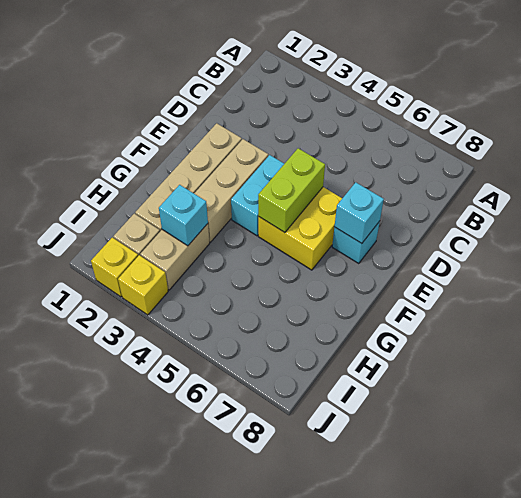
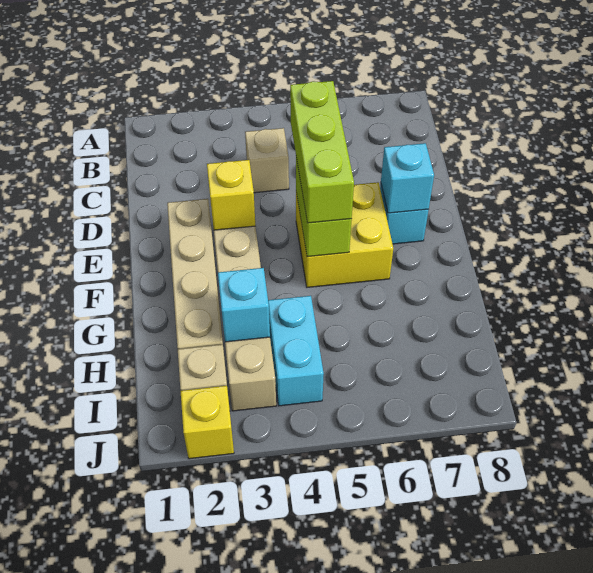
none -> tan brick C4 level 1
none -> lime brick D5:F5 level 3
cyan brick E4:F4 level 1 -> cyan brick H4:I4 level 1
yellow brick J3 level 1 -> yellow brick E3 level 2

